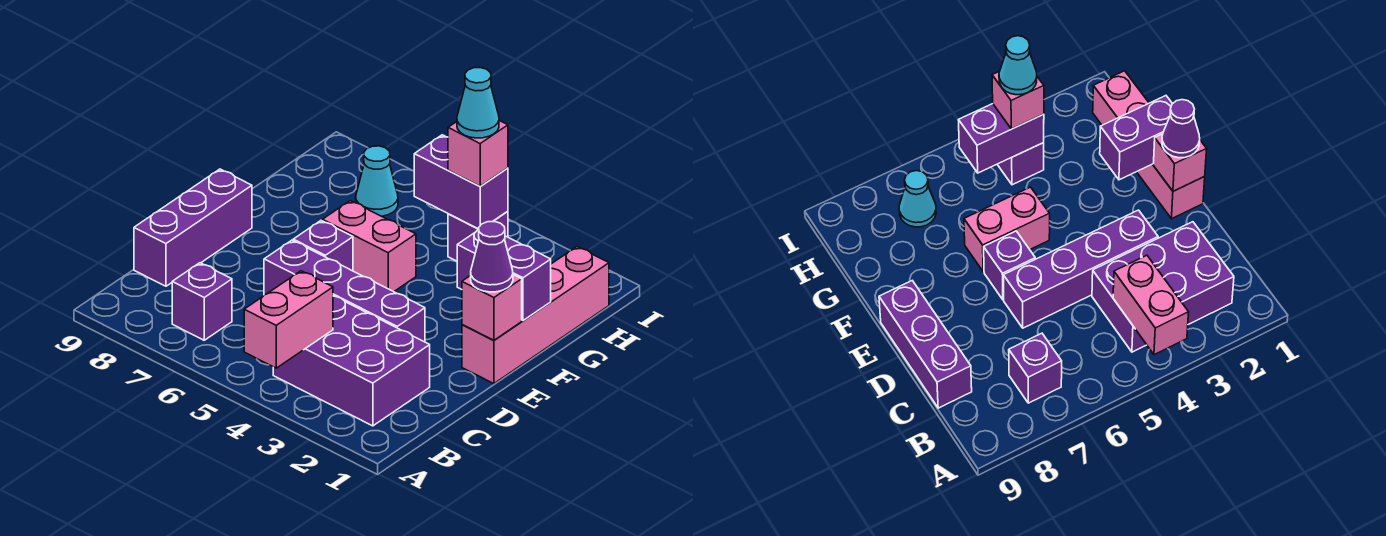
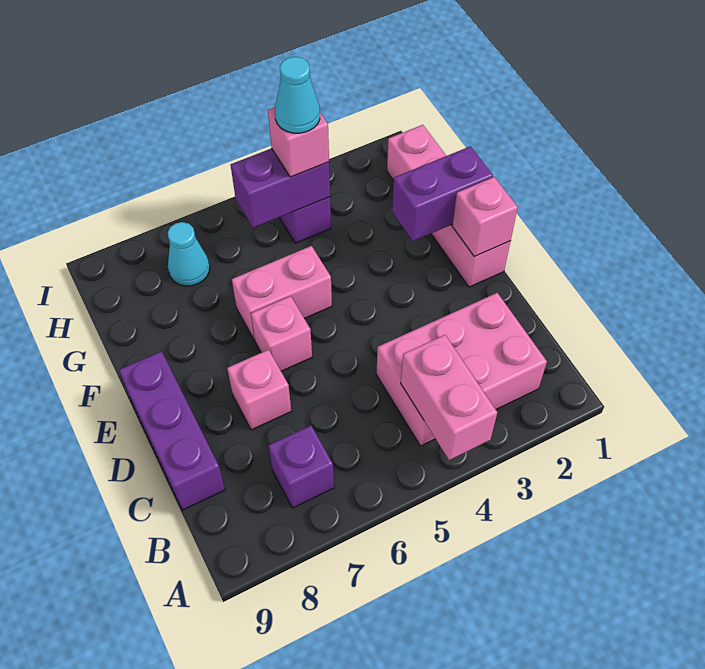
purple brick B2:C4 level 1 -> pink brick B2:C4 level 1
purple brick D3:D6 level 1 -> none
none -> pink brick D7 level 1
purple cone E1 level 3 -> none
purple brick E6 level 1 -> pink brick E6 level 1

